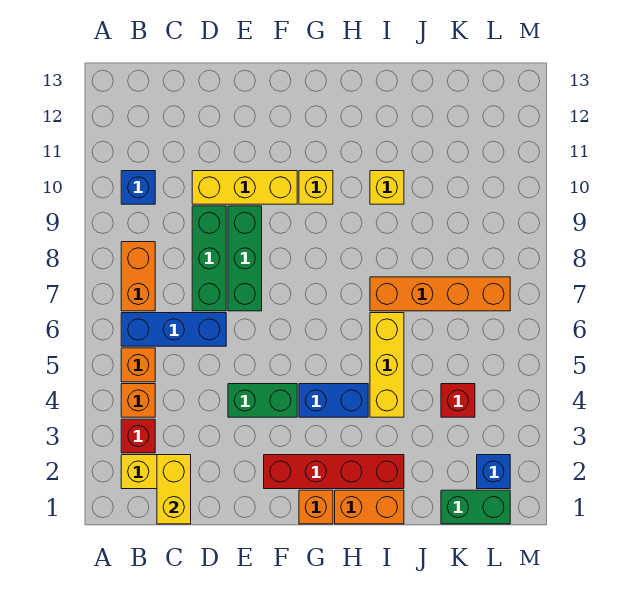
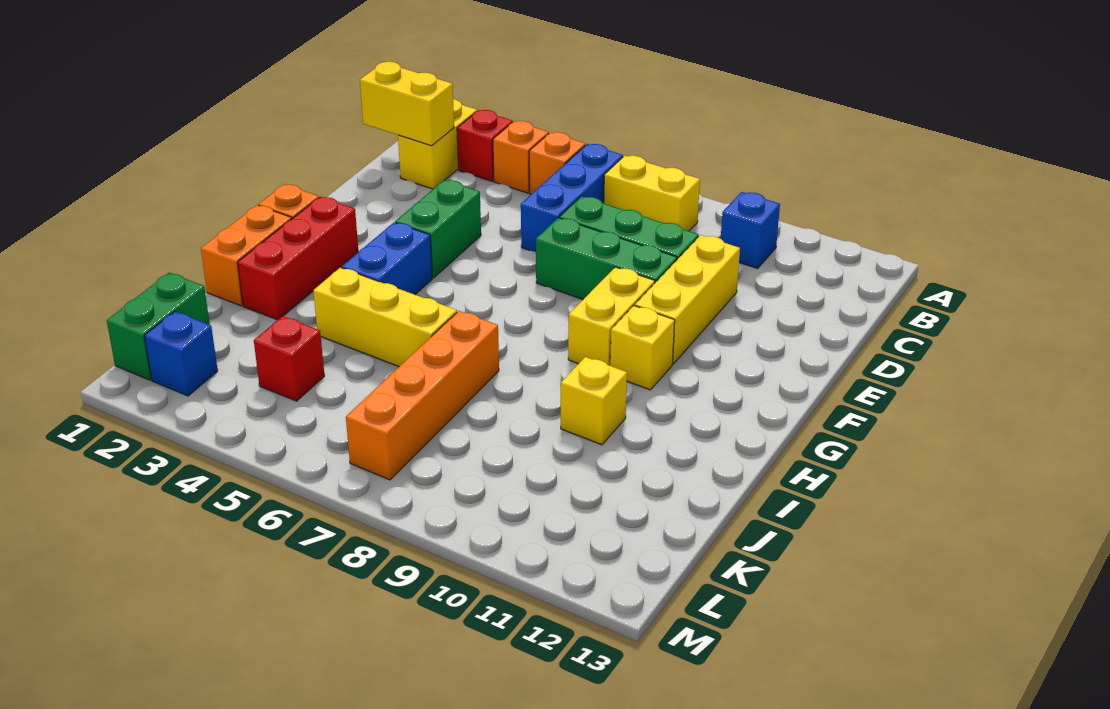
orange brick B7:B8 level 1 -> yellow brick B7:B8 level 1
red brick F2:I2 level 1 -> red brick G2:I2 level 1
none -> yellow brick F9:G9 level 1

